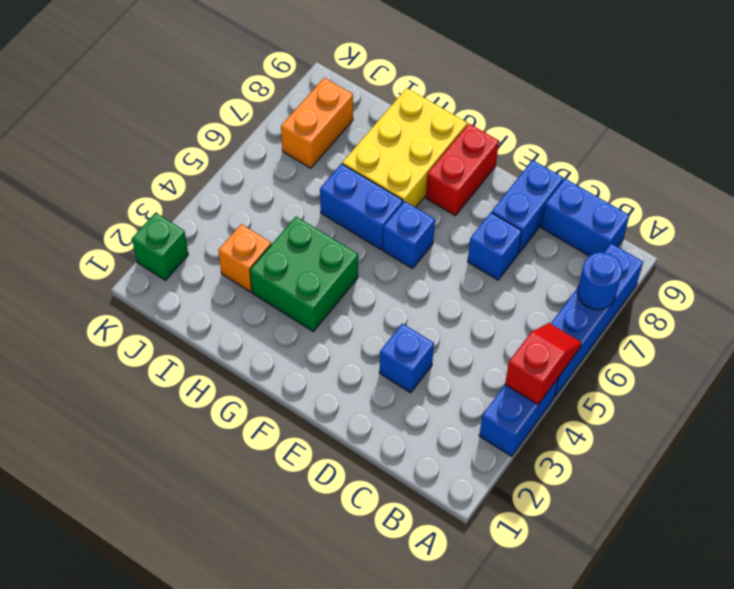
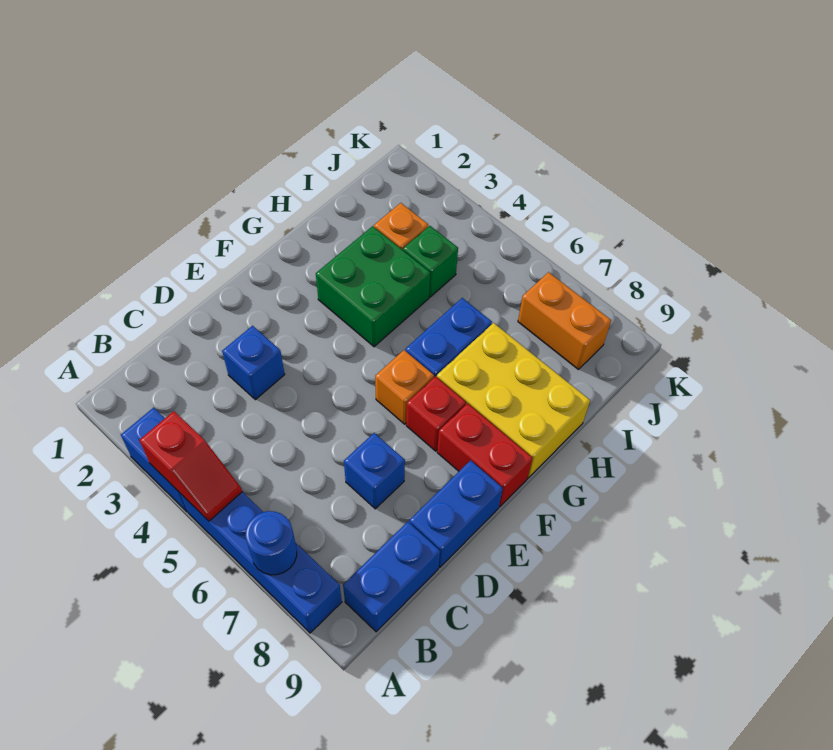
blue brick D8:D9 level 1 -> blue brick D9:E9 level 1
blue brick F6 level 1 -> orange brick F6 level 1
none -> red brick F7 level 1
green brick K2 level 1 -> green brick I4 level 1

